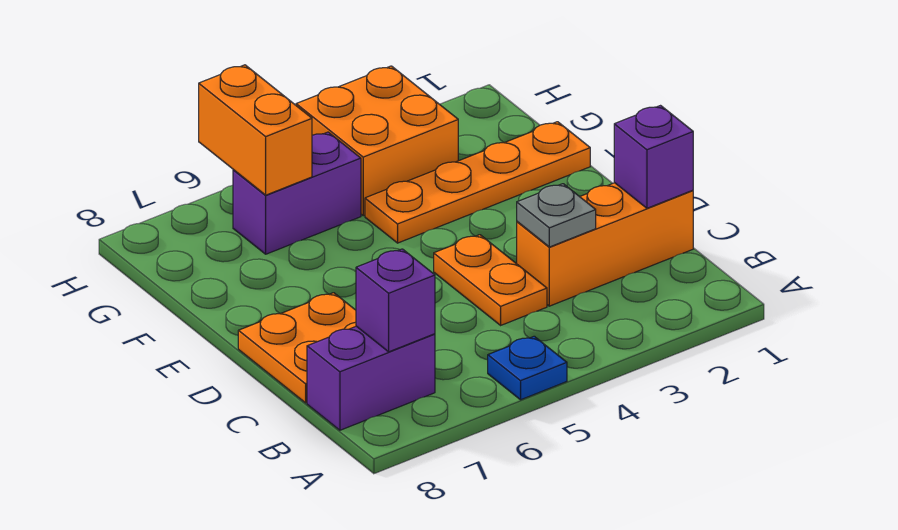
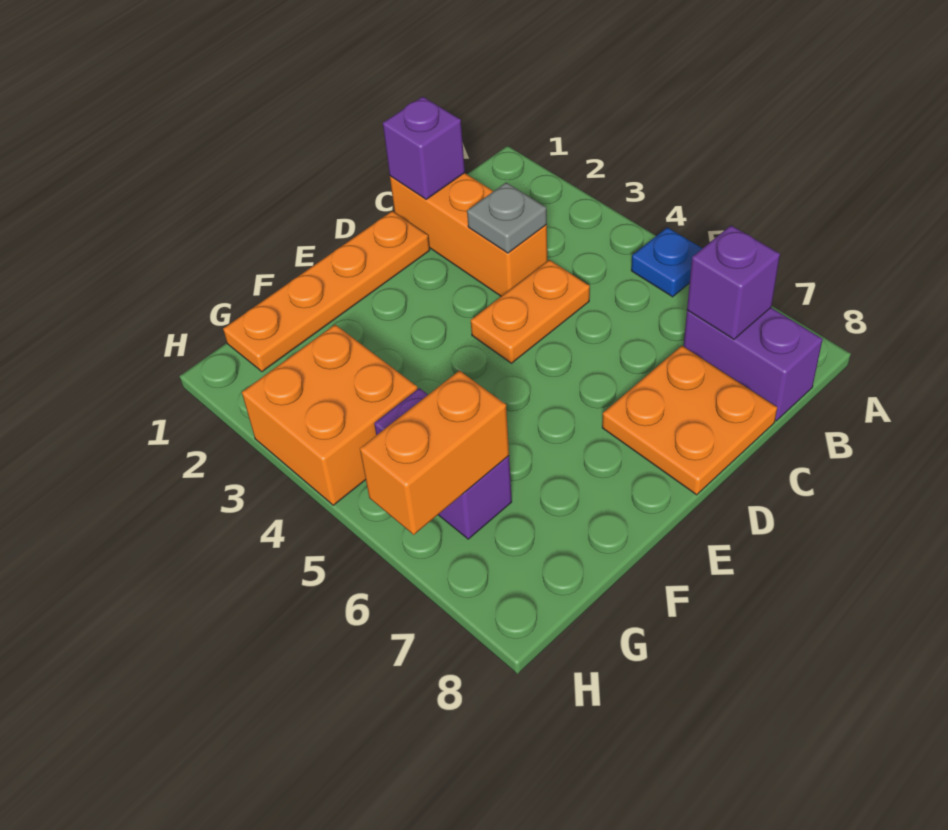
orange plate F1:F4 level 1 -> orange plate D1:G1 level 1

